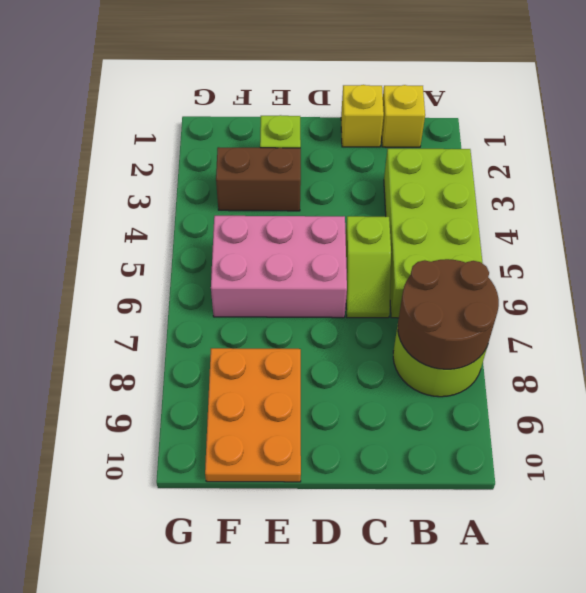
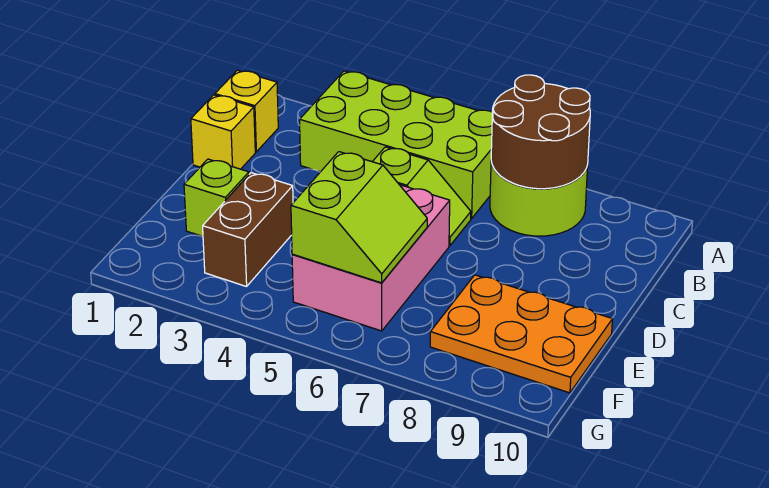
none -> lime slope E5:F6 level 2 top 5

